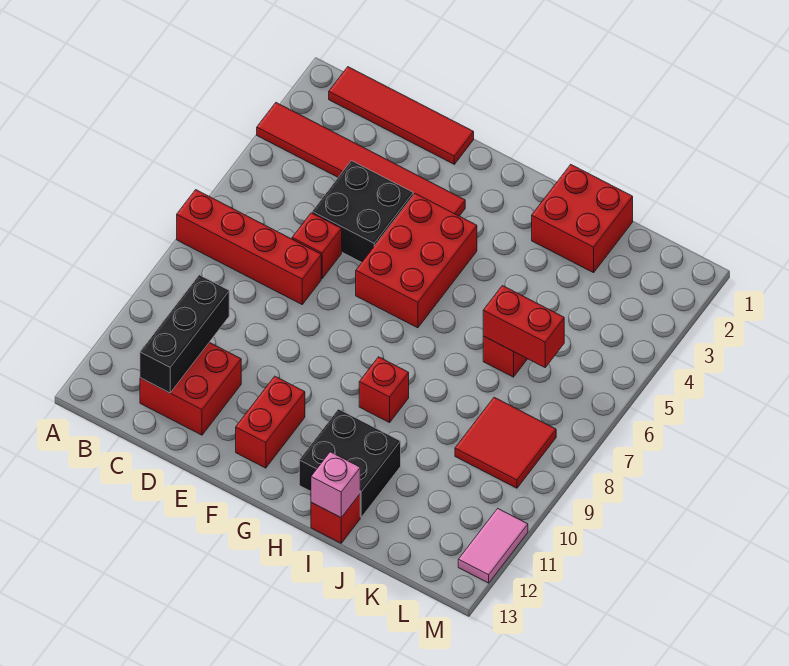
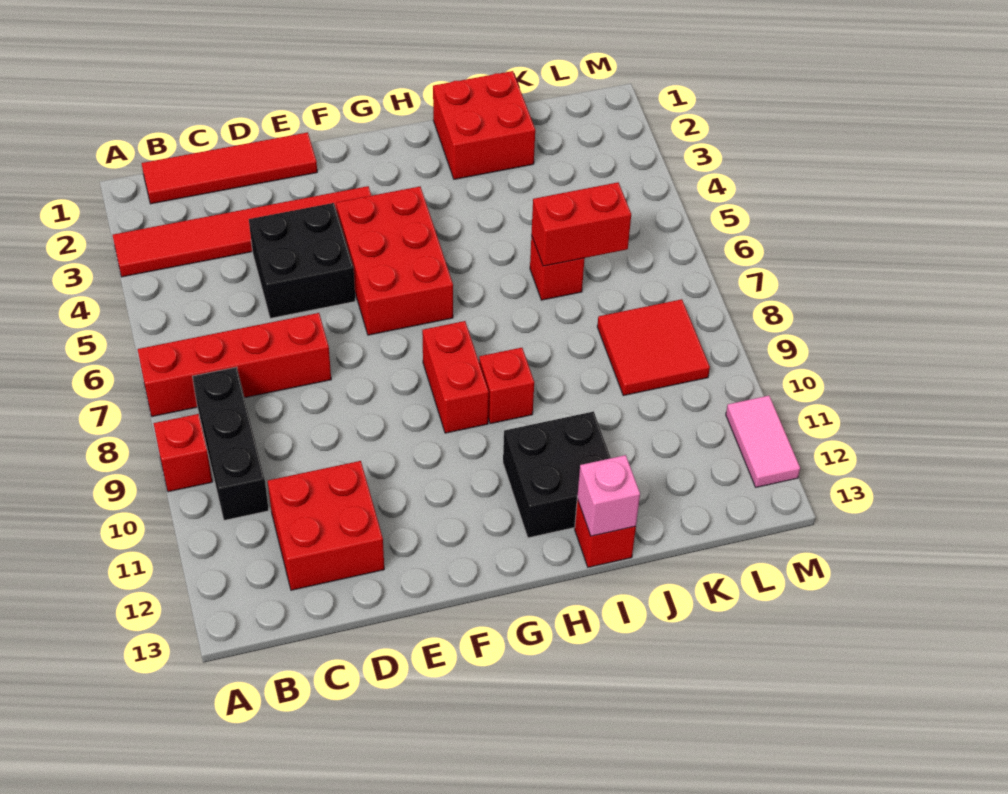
black brick C10:C12 level 2 -> black brick B8:B10 level 1
red brick D6 level 1 -> red brick A9 level 1
red brick F11:F12 level 1 -> red brick G8:G9 level 1

